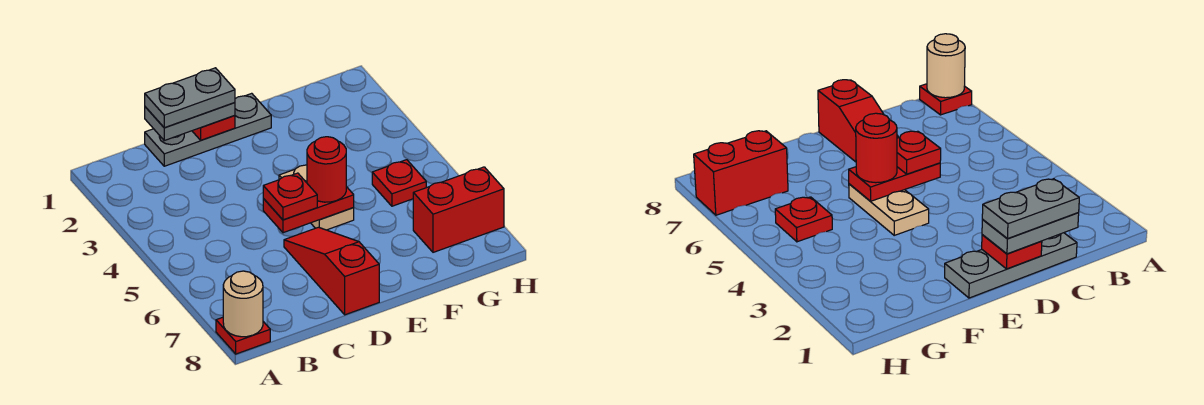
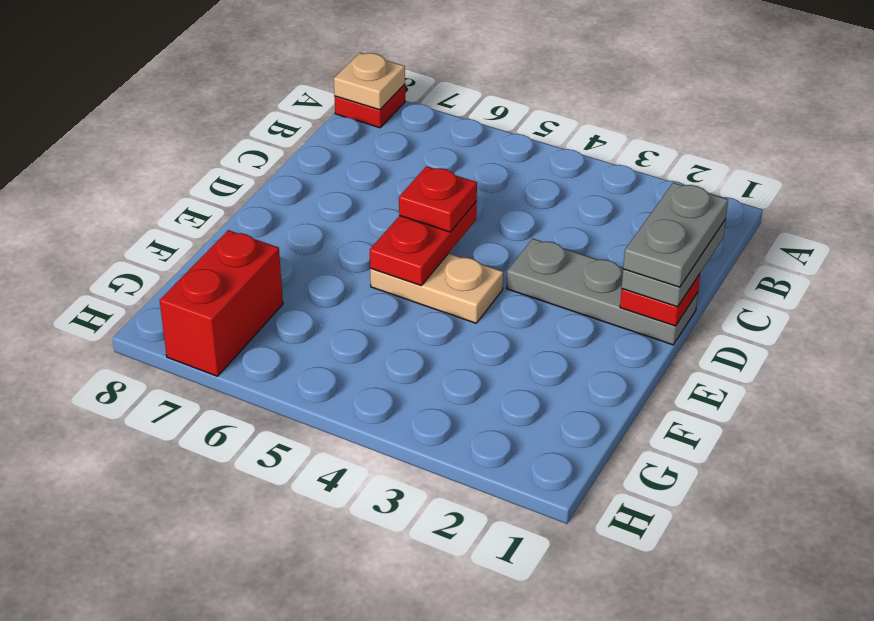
tan round brick A8 level 2 -> tan plate A8 level 2
grey plate C1:E1 level 1 -> grey plate D1:D3 level 1
red slope D6:D8 level 1 top 8 -> none
red round brick E5 level 3 -> none
red plate G5 level 1 -> none

